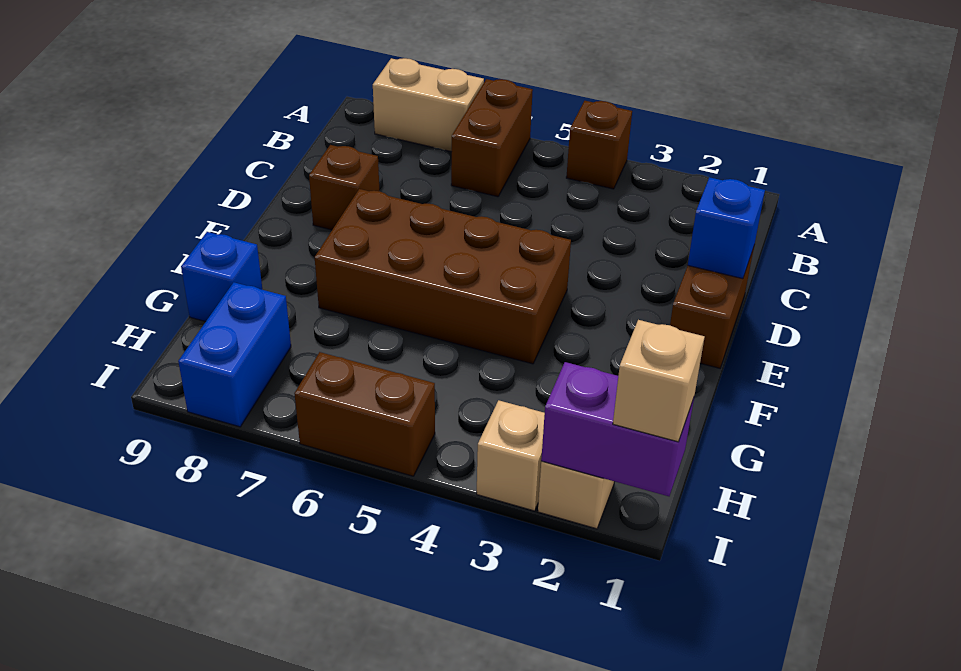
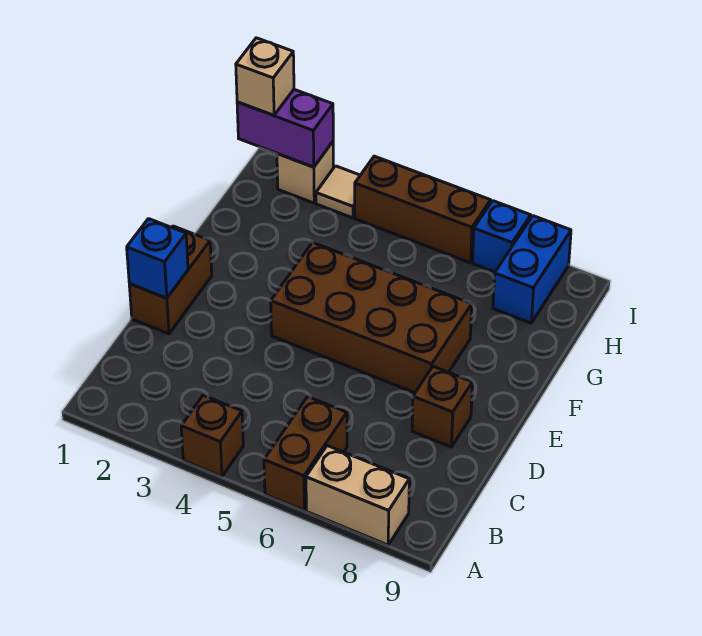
blue brick G9 level 1 -> blue brick I7 level 1
tan brick I3 level 1 -> tan tile I3 level 1
brown brick I5:I6 level 1 -> brown brick I4:I6 level 1

